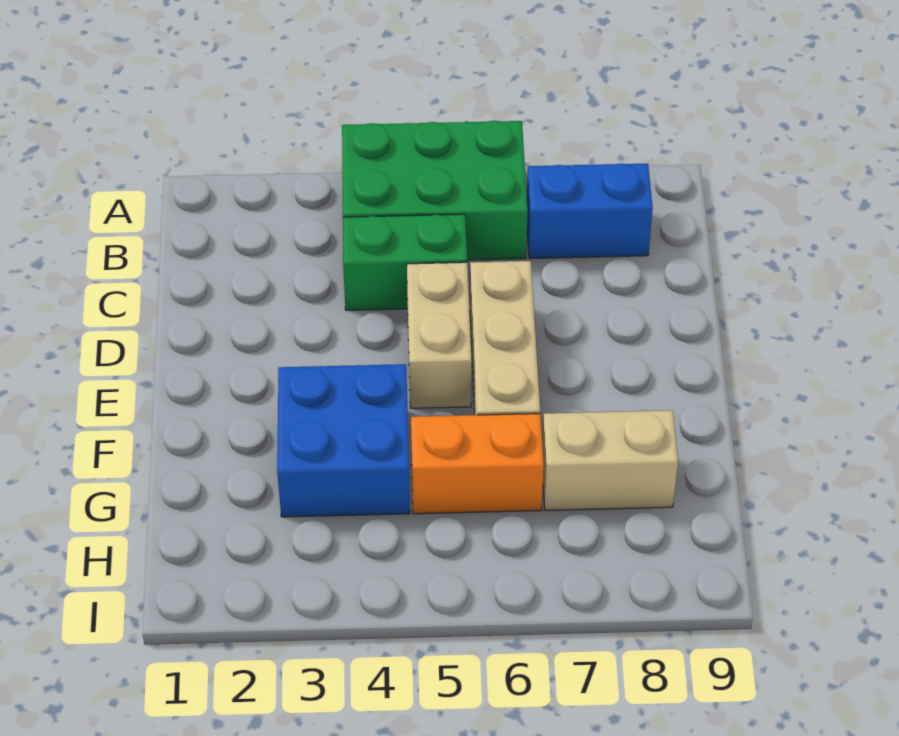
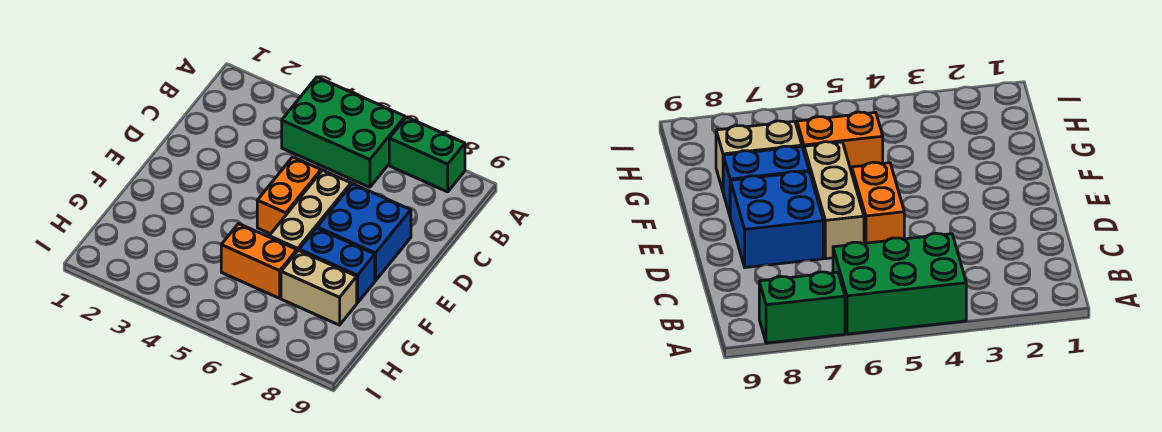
blue brick B7:B8 level 1 -> blue brick F7:F8 level 1
green brick C4:C5 level 1 -> green brick A7:A8 level 1
tan brick D5:E5 level 1 -> orange brick D5:E5 level 1
blue brick F3:G4 level 1 -> blue brick D7:E8 level 1

